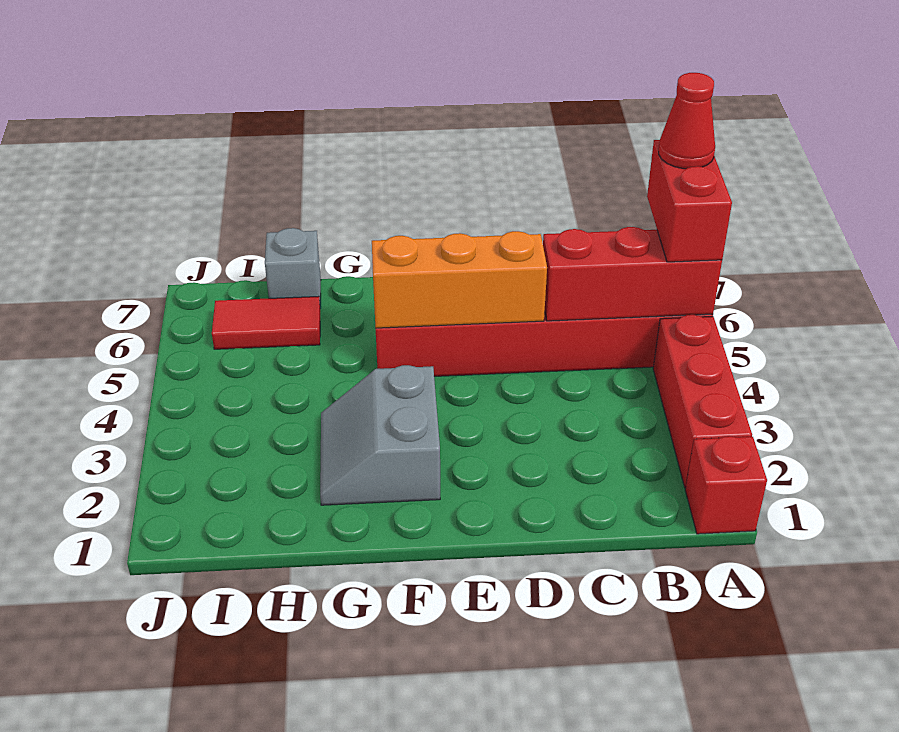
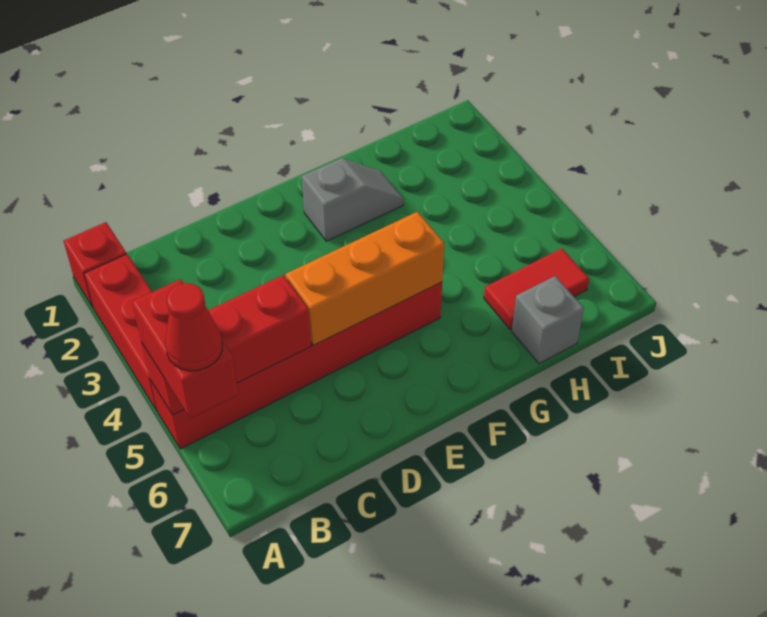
grey slope F2:G3 level 1 top F -> grey slope F2:G2 level 1 top F

